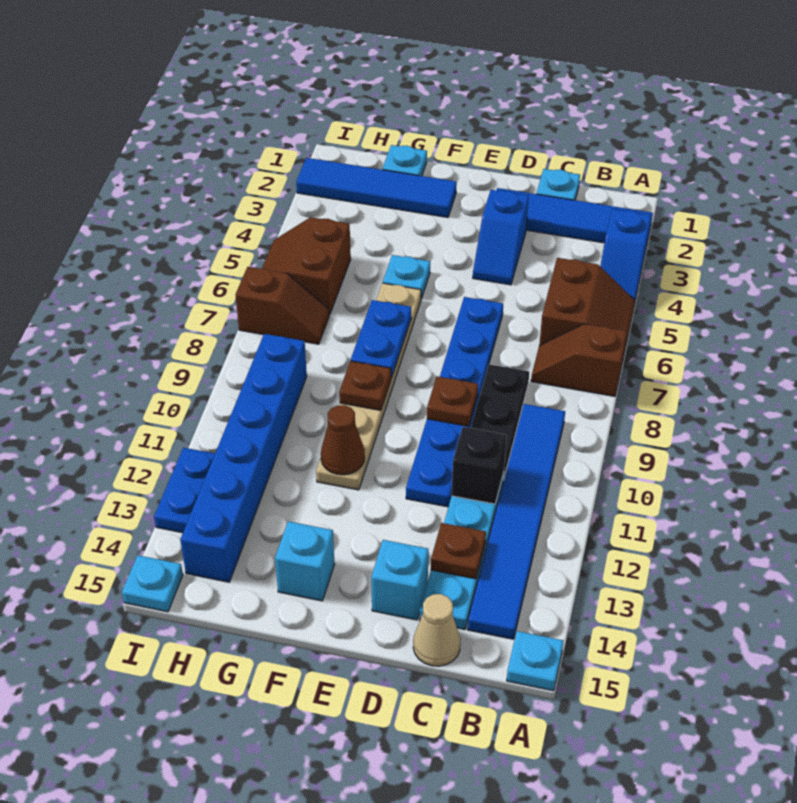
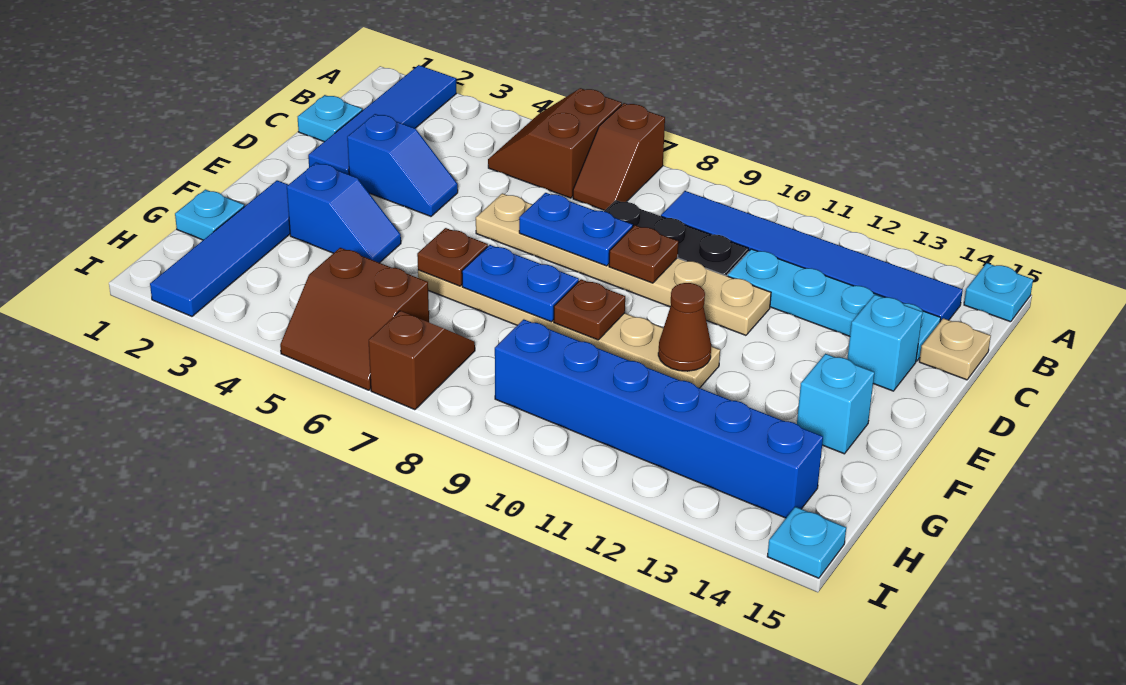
blue slope A3:A4 level 1 top 3 -> blue slope F3:F4 level 1 top 3
brown slope A5:B6 level 1 top B -> brown slope A5:B6 level 1 top 6
black brick C11 level 2 -> none
brown plate C13 level 2 -> brown plate F6 level 2
tan cone C15 level 1 -> tan plate C15 level 1
blue plate D6:D11 level 1 -> tan plate D6:D11 level 1
cyan plate F5 level 1 -> none
blue plate I12:I13 level 1 -> blue plate D7:D8 level 2

